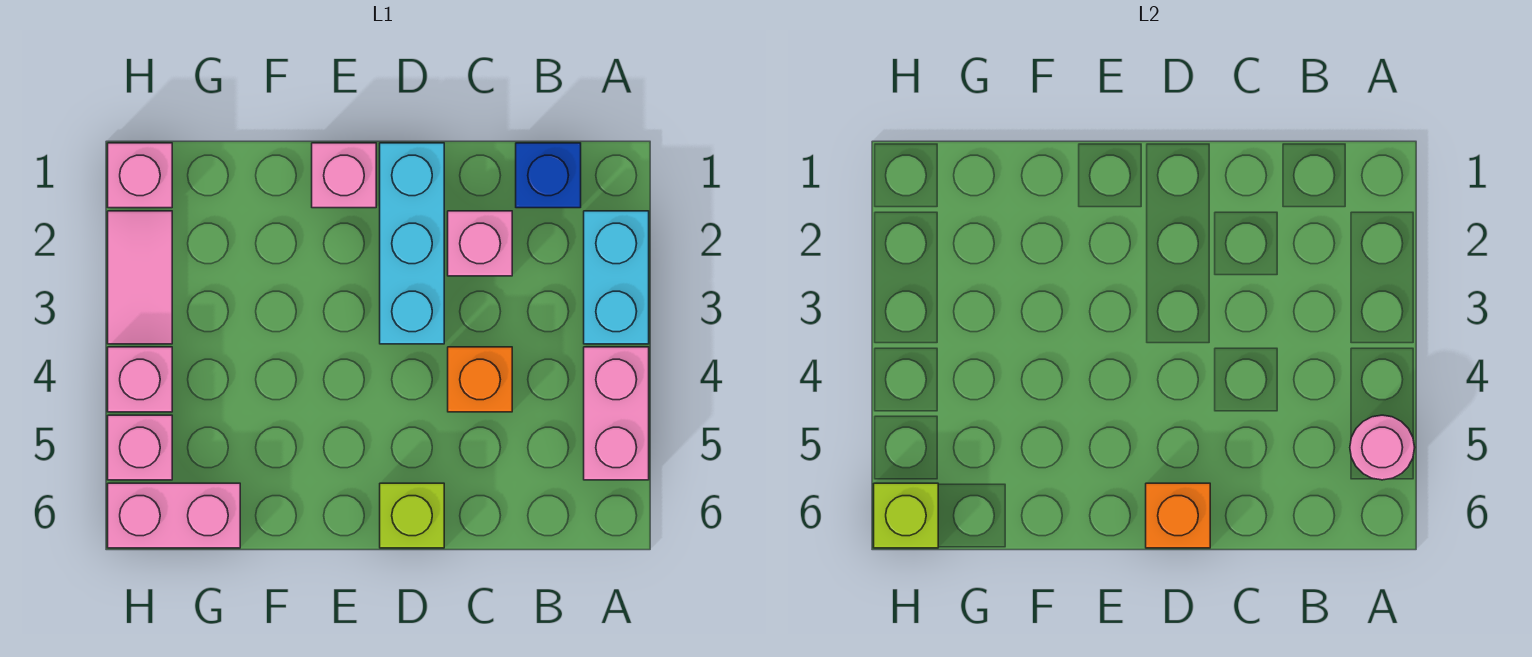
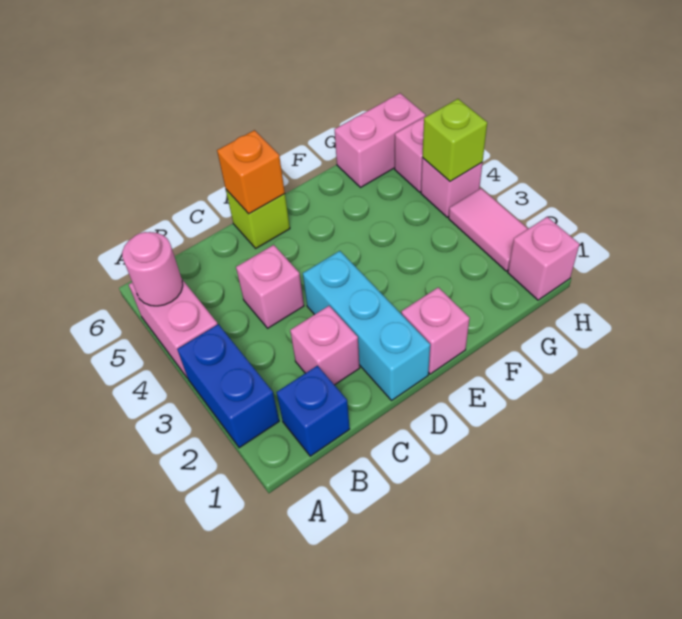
cyan brick A2:A3 level 1 -> blue brick A2:A3 level 1
orange brick C4 level 1 -> pink brick C4 level 1
lime brick H6 level 2 -> lime brick H4 level 2

